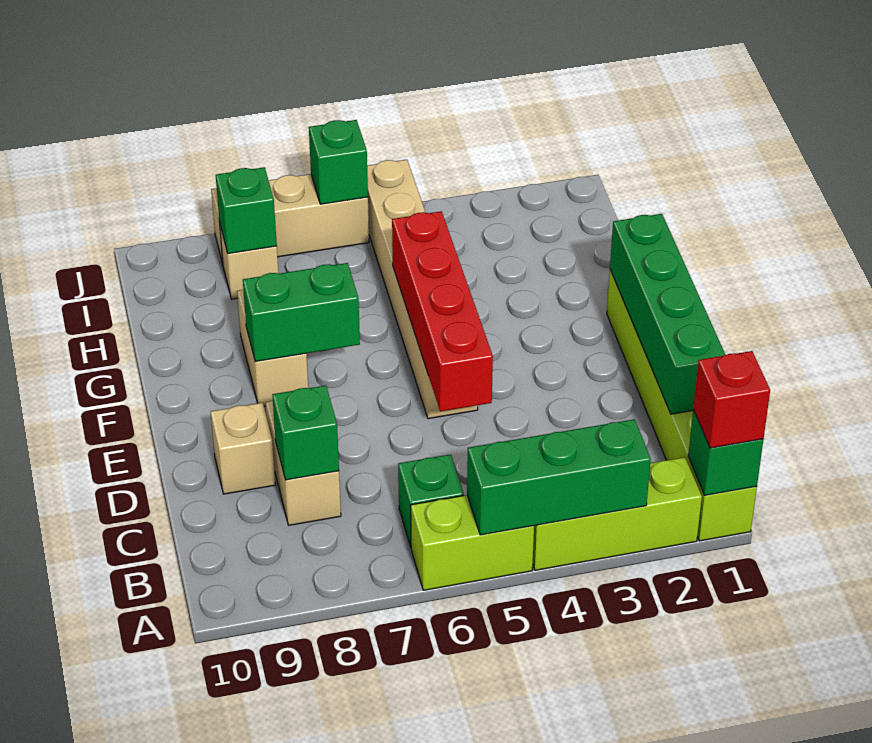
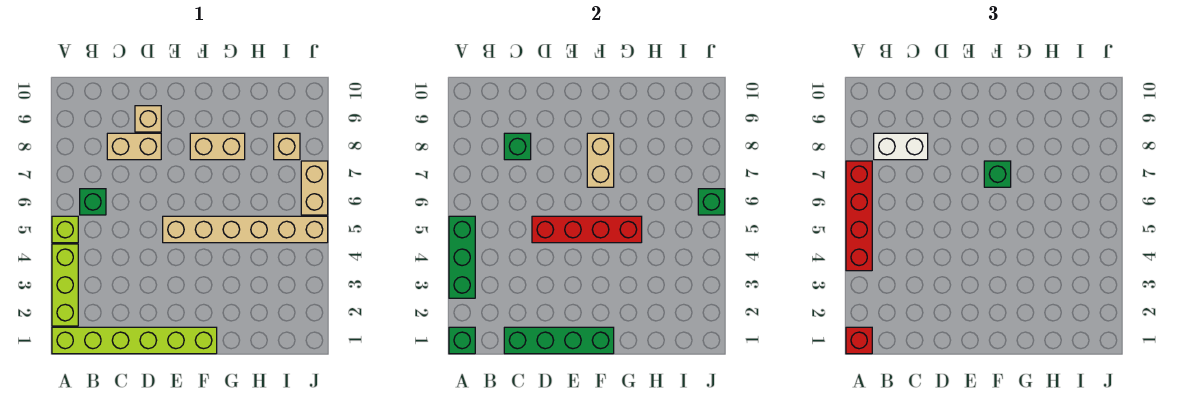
none -> red brick A4:A7 level 3
lime brick A5:A6 level 1 -> lime brick A5 level 1
none -> white brick B8:C8 level 3
green brick F7:F8 level 2 -> tan brick F7:F8 level 2
green brick I8 level 2 -> green brick F7 level 3
tan brick J6:J8 level 1 -> tan brick J6:J7 level 1

